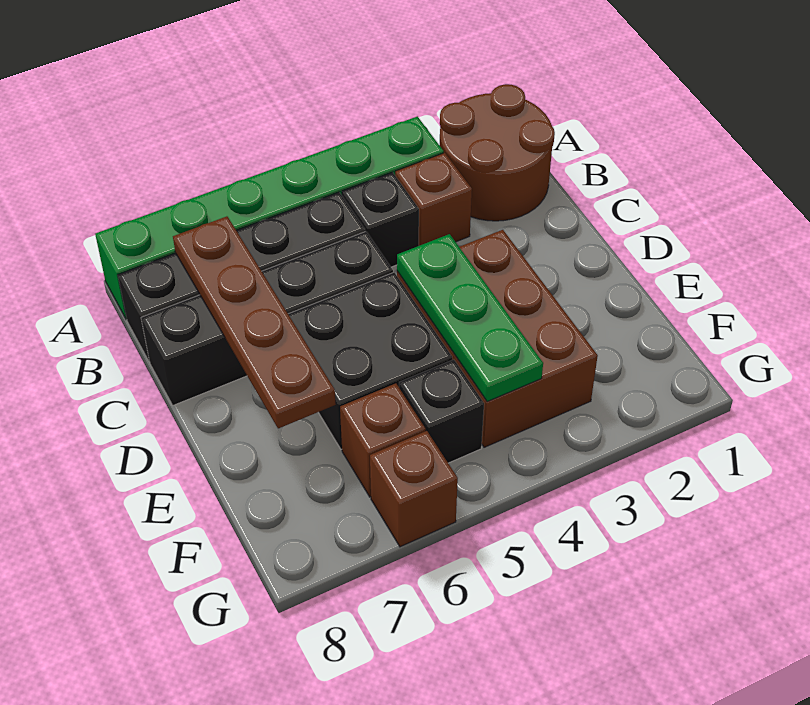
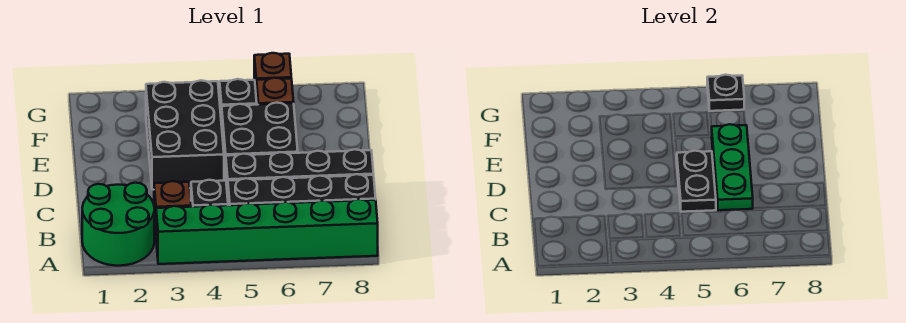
brown round brick A1:B2 level 1 -> green round brick A1:B2 level 1
brown plate B7:E7 level 2 -> none
none -> black plate C5:D5 level 2
brown brick D3:F4 level 1 -> black brick D3:F4 level 1
green plate D4:F4 level 2 -> green plate C6:E6 level 2
none -> black plate G6 level 2

